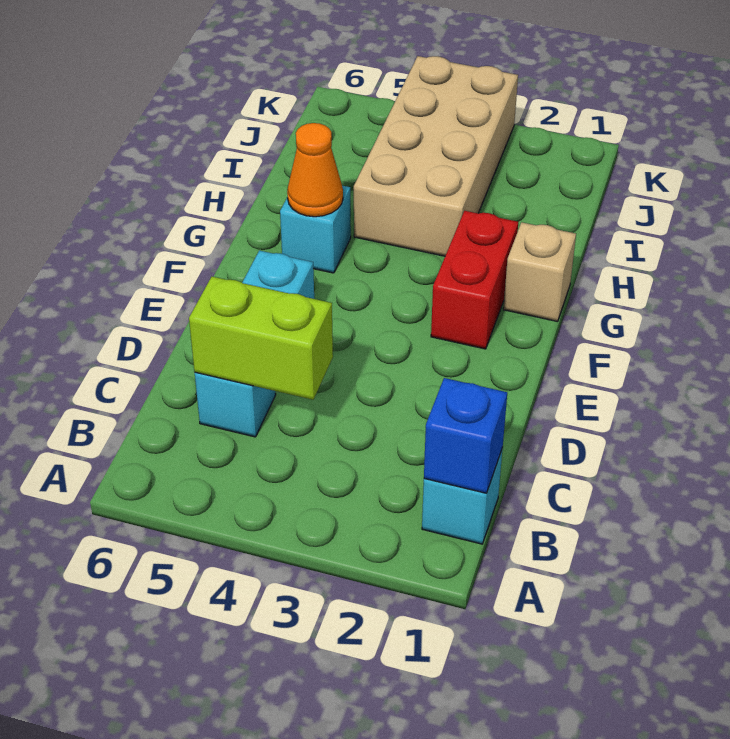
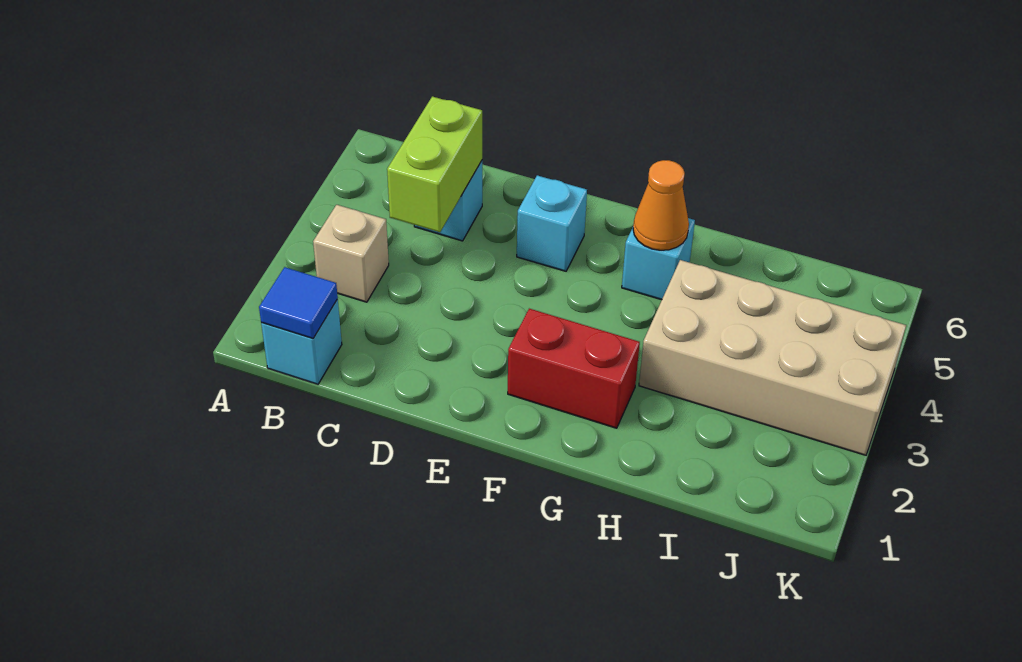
blue brick B1 level 2 -> blue tile B1 level 2
tan brick G1 level 1 -> tan brick B3 level 1

